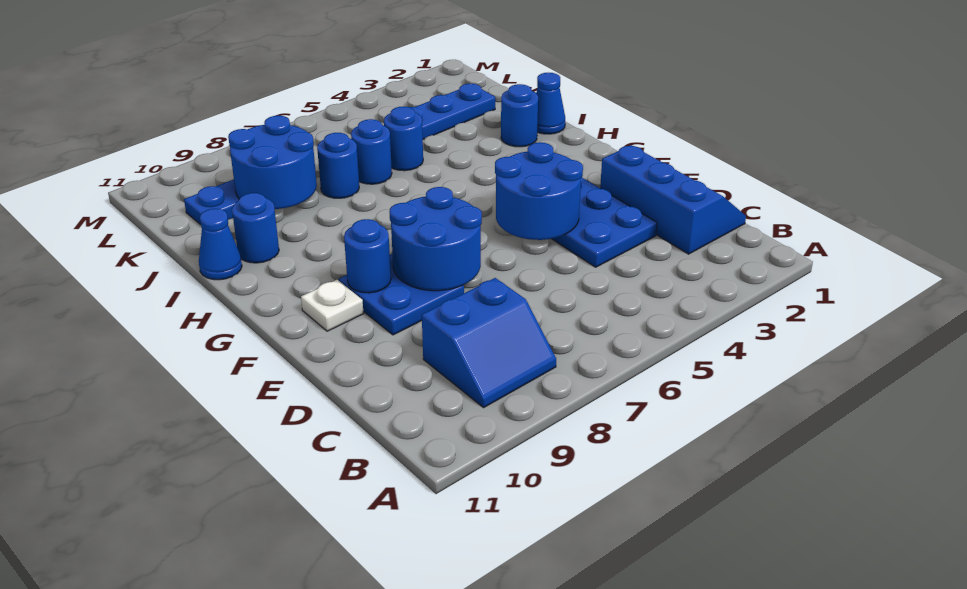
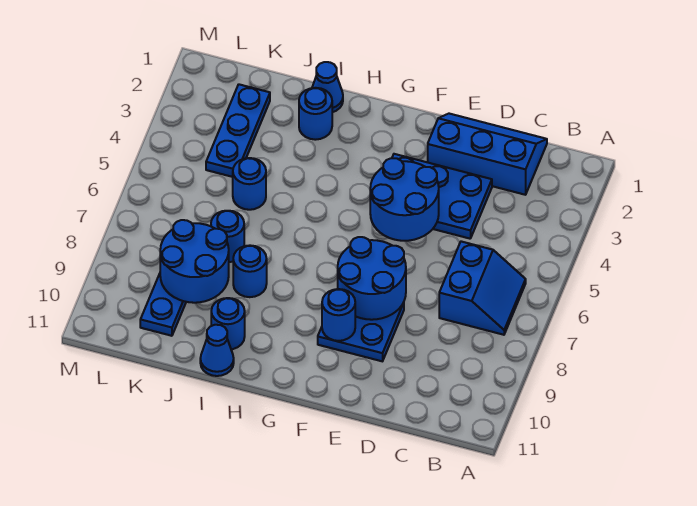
blue slope B8:C9 level 1 top C -> blue slope B6:C7 level 1 top C
white plate F10 level 1 -> none
blue round brick J6 level 1 -> blue round brick I8 level 1

